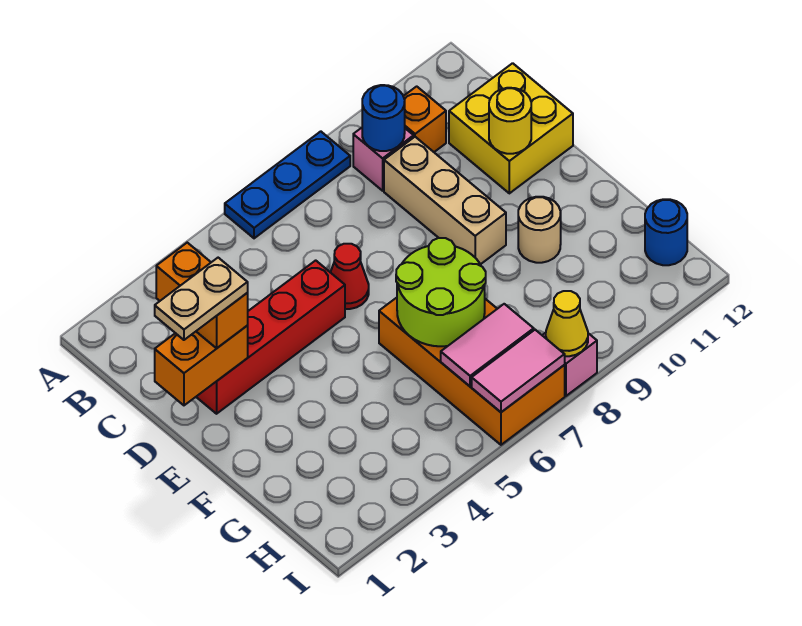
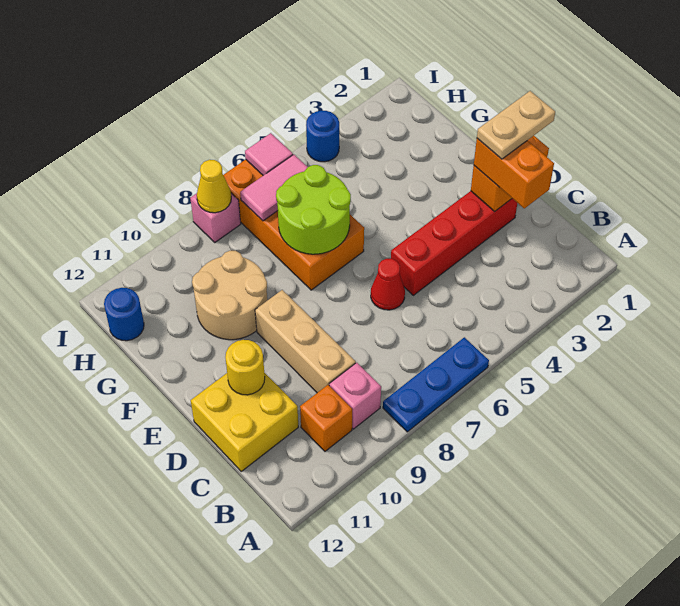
blue round brick B9 level 2 -> blue round brick I4 level 1
tan round brick F10 level 1 -> tan round brick F9:G10 level 1
pink tile I6:I7 level 2 -> pink tile I6 level 2

